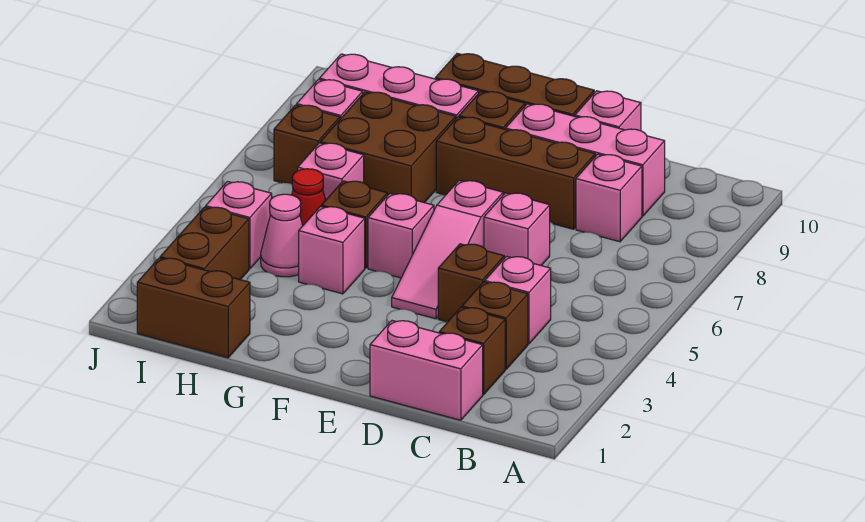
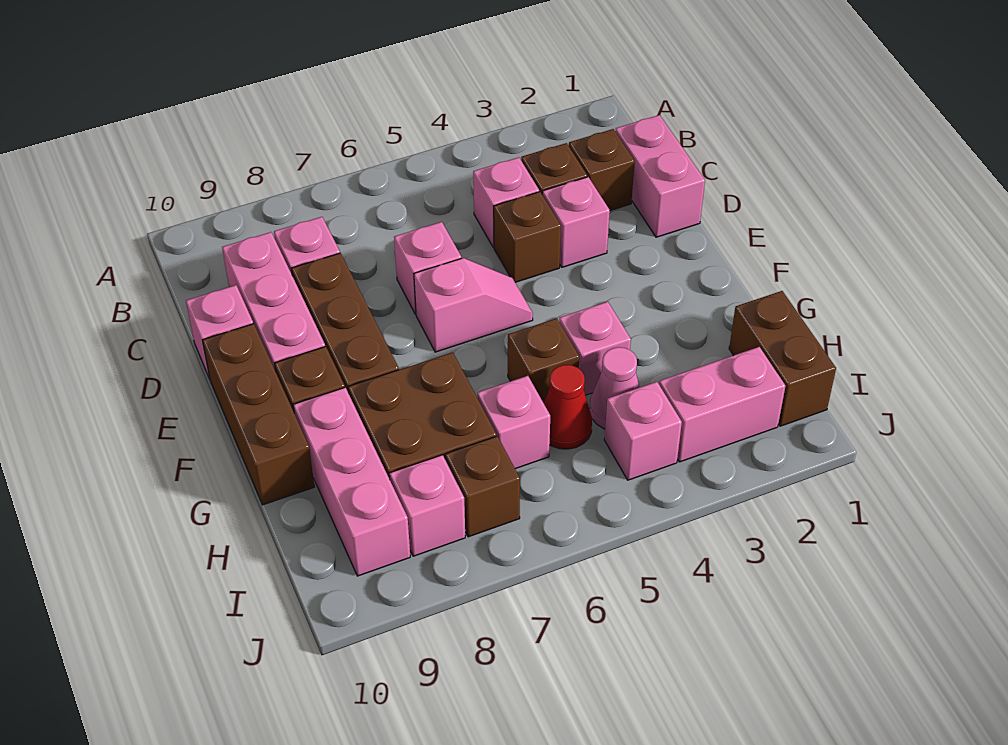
pink slope E4:E6 level 1 top 6 -> pink slope E5:E6 level 1 top 6
pink brick F5 level 1 -> pink brick D3 level 1
brown brick I2:I3 level 1 -> pink brick I2:I3 level 1

